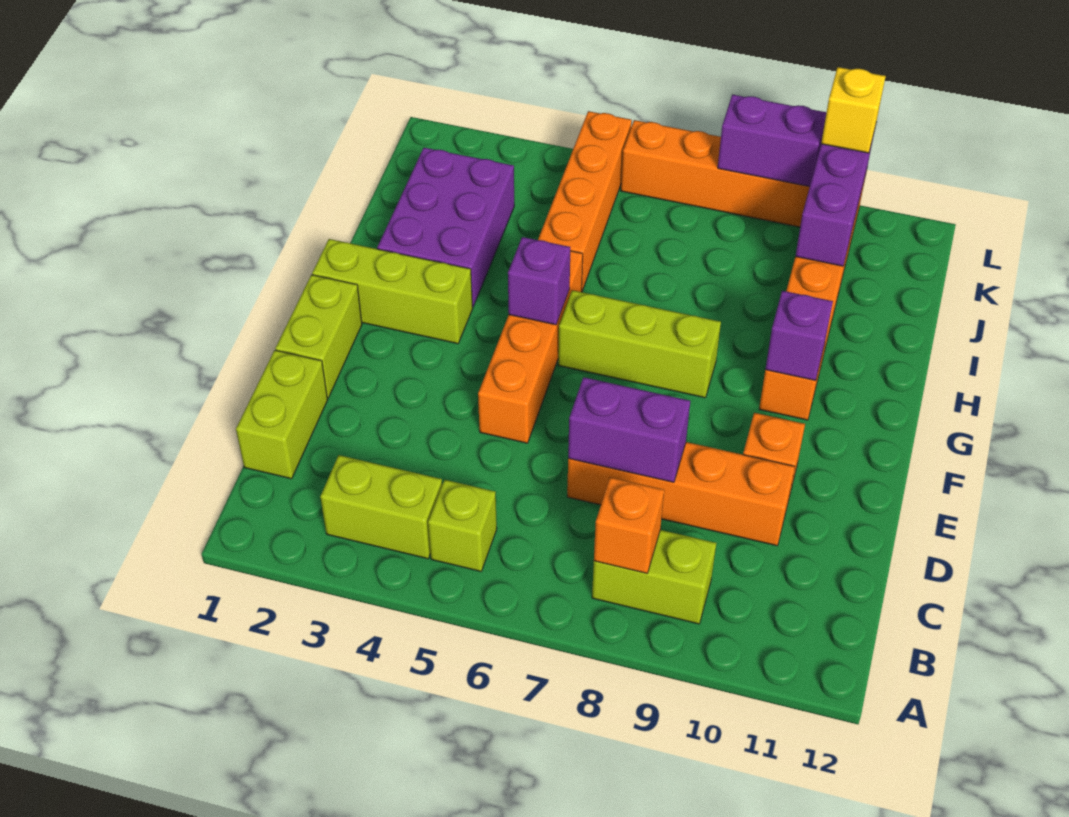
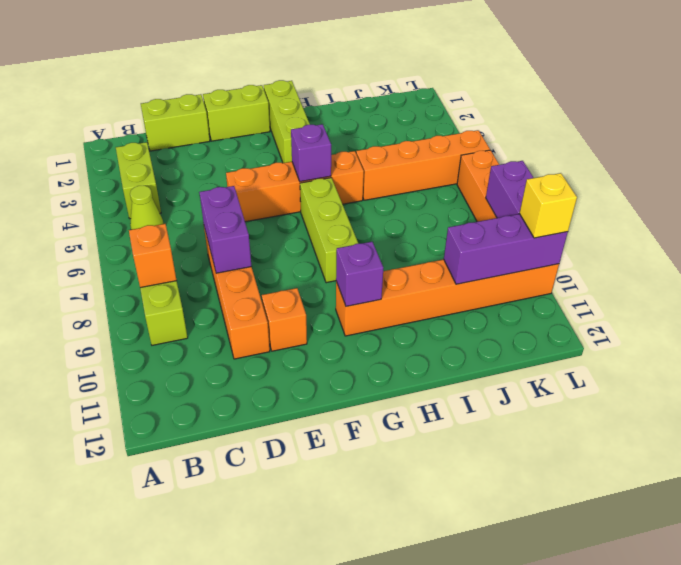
lime brick B5 level 1 -> lime cone B5 level 1
purple brick H2:J3 level 1 -> none

